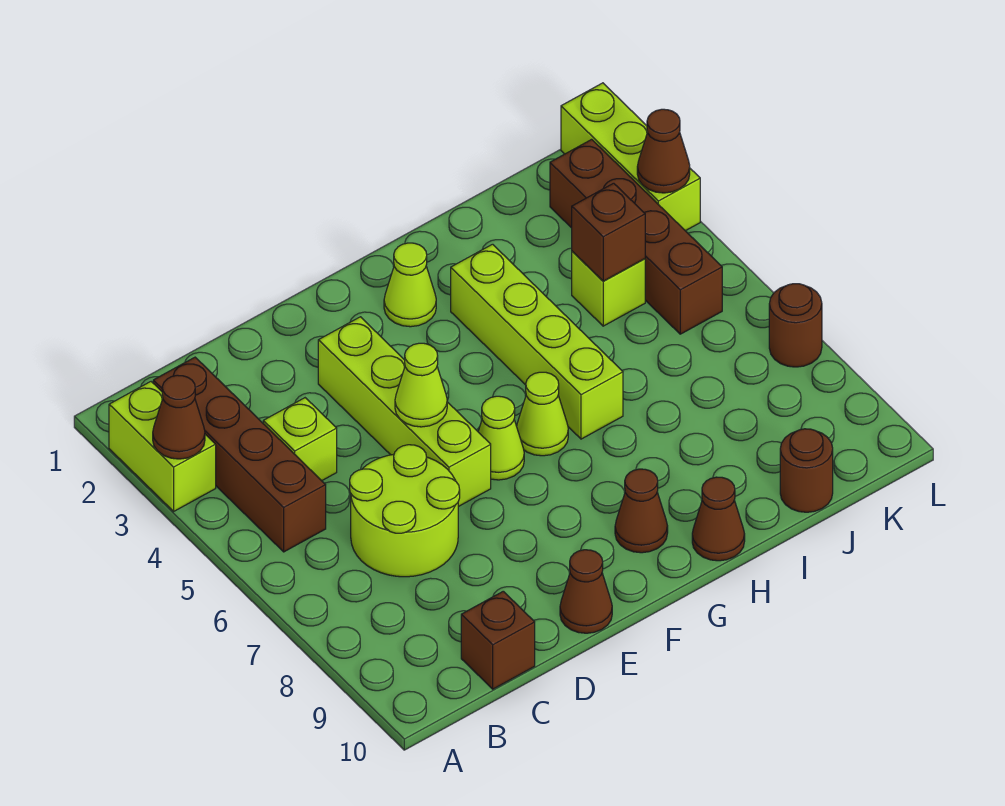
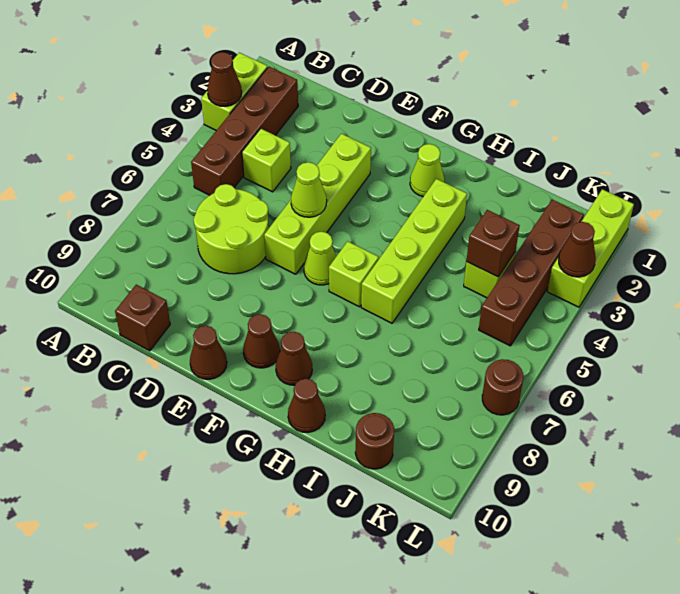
none -> brown cone F9 level 1
lime cone G6 level 1 -> lime brick G6 level 1

